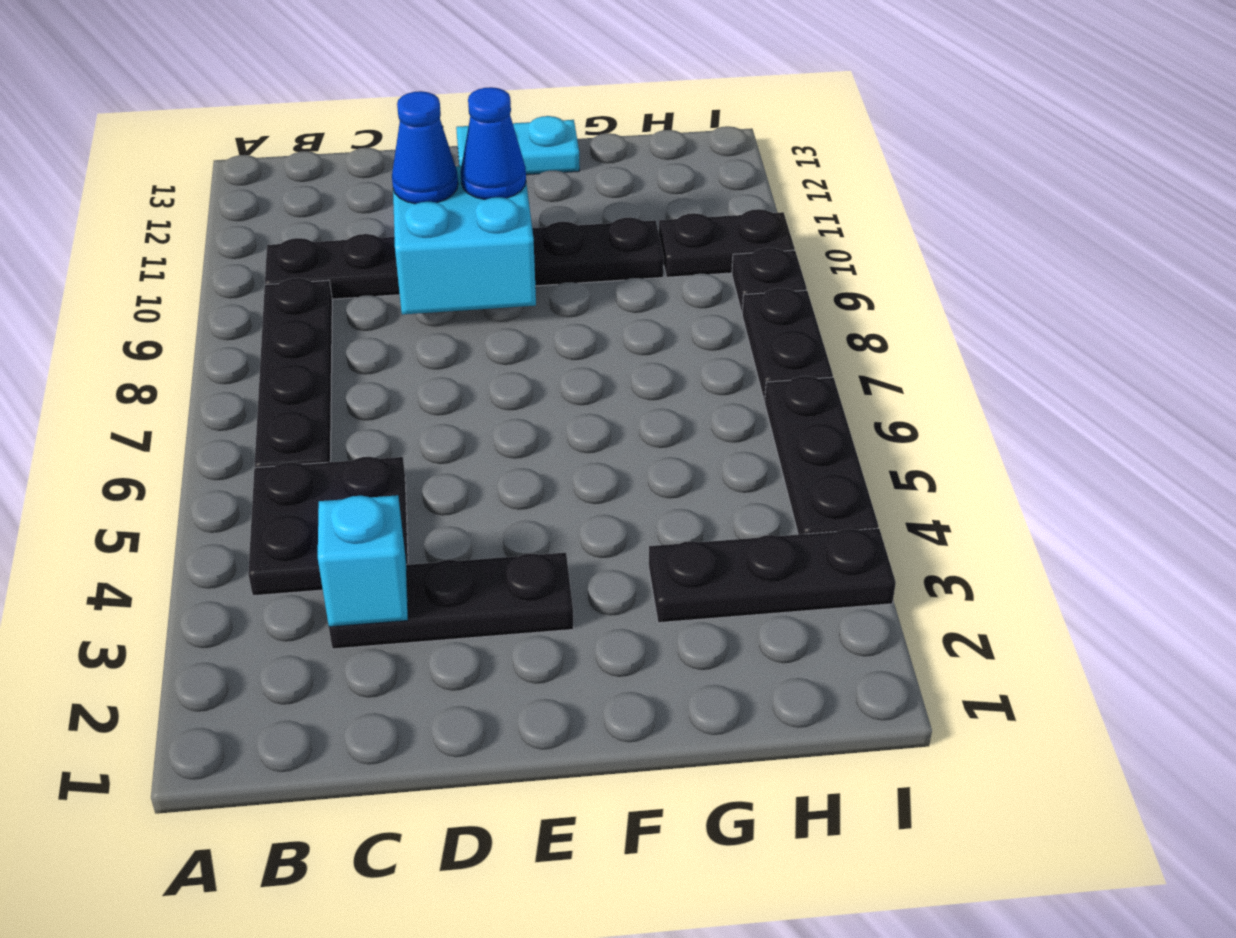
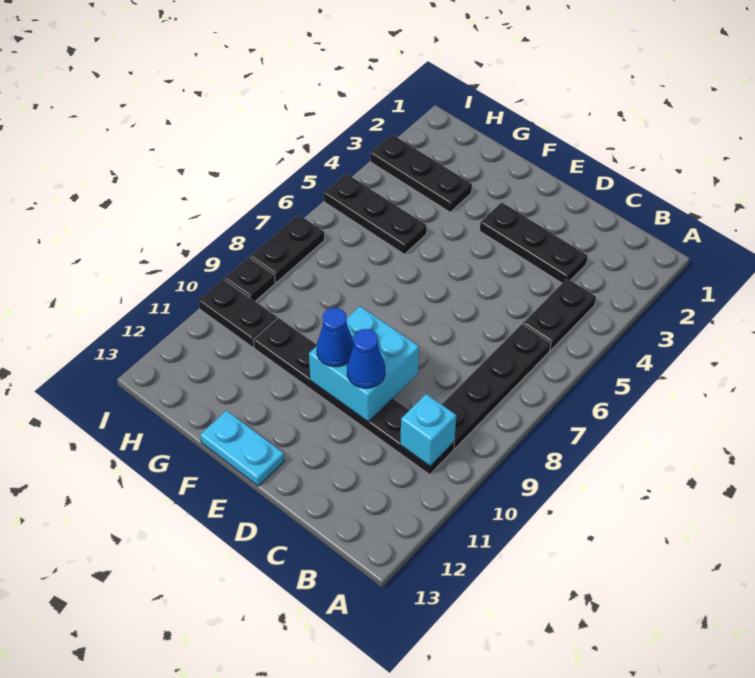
black plate B4:C5 level 1 -> black plate B4:B5 level 1
cyan brick C3 level 2 -> cyan brick B10 level 2
black plate I4:I6 level 1 -> black plate G5:I5 level 1

